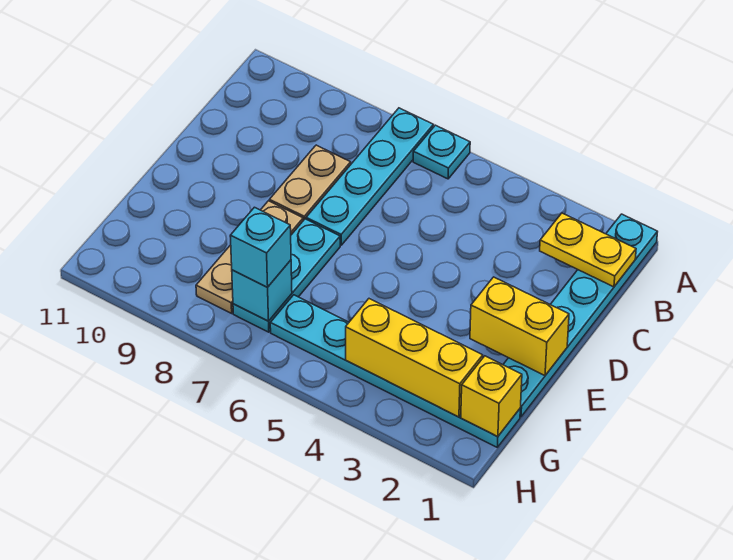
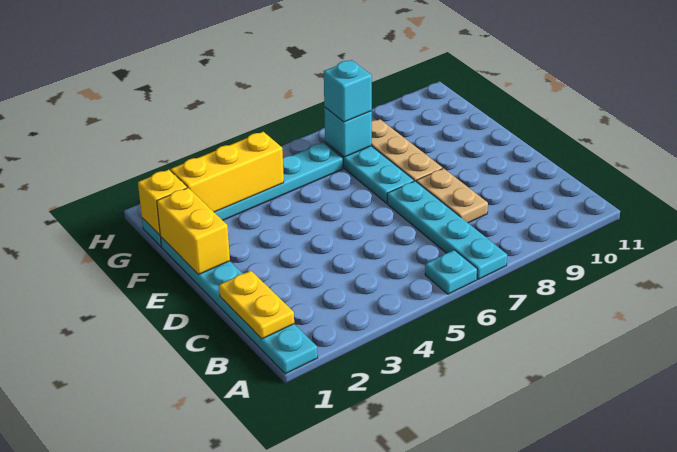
yellow plate B1:B2 level 2 -> yellow plate B1:C1 level 2
yellow brick E1:E2 level 2 -> yellow brick E1:F1 level 2

